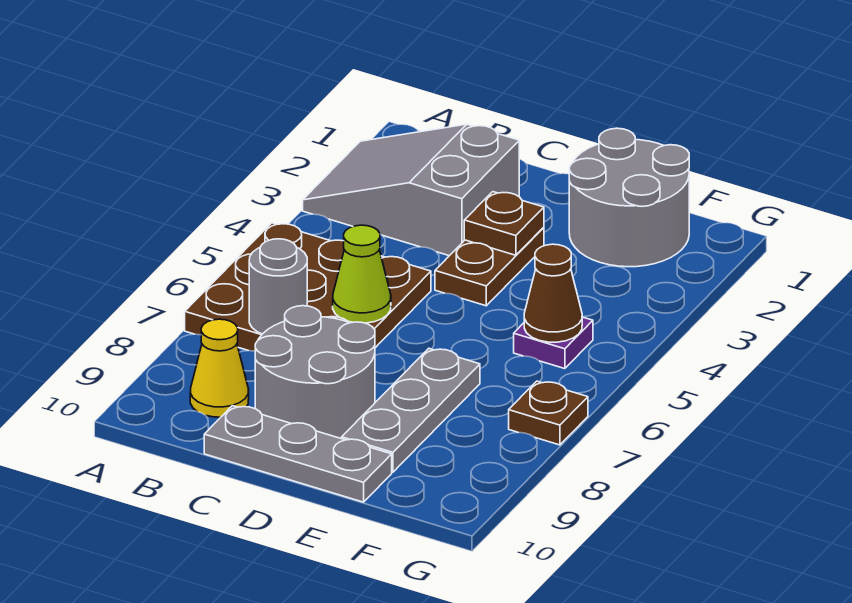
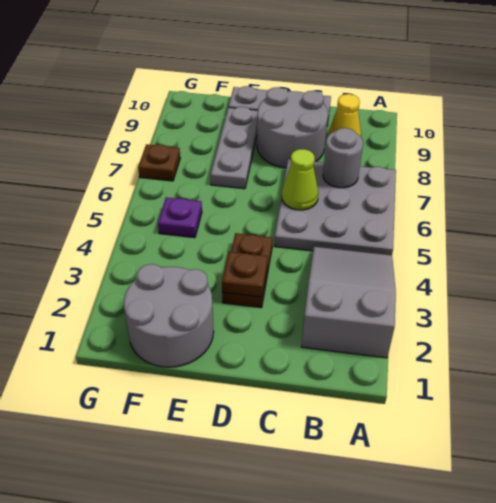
grey slope A2:C3 level 1 top C -> grey slope A2:B4 level 1 top 2
brown plate A5:C7 level 1 -> grey plate A5:C7 level 1
brown cone F5 level 2 -> none

